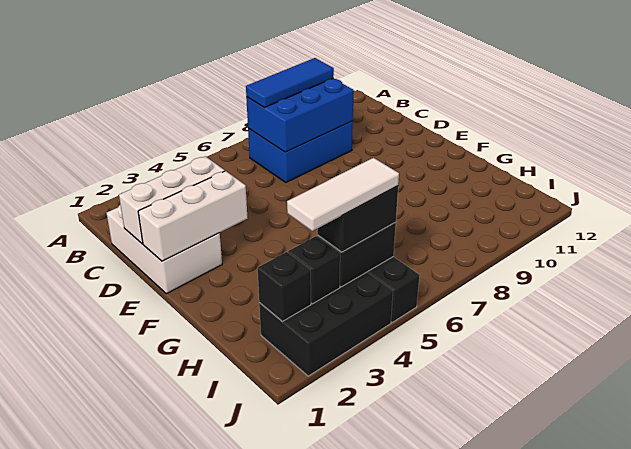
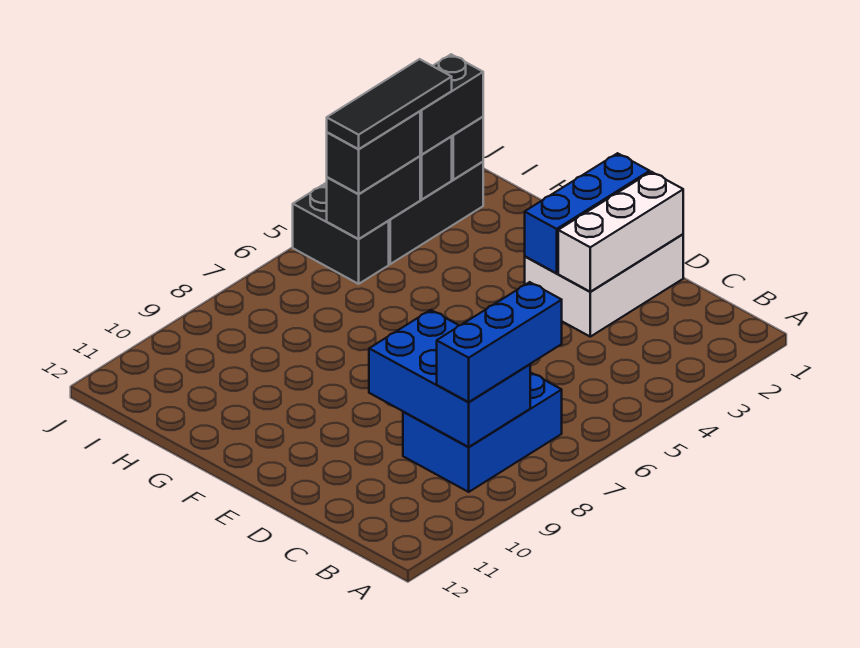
blue brick B7:C9 level 2 -> blue brick B8:D9 level 2
blue tile B7:B9 level 3 -> blue brick B7:B9 level 3
white brick C1:E2 level 1 -> white brick D1:E3 level 1
white brick E1:E3 level 2 -> blue brick E1:E3 level 2
none -> black brick I2:I3 level 3
white tile I3:I5 level 4 -> black tile I3:I5 level 4

